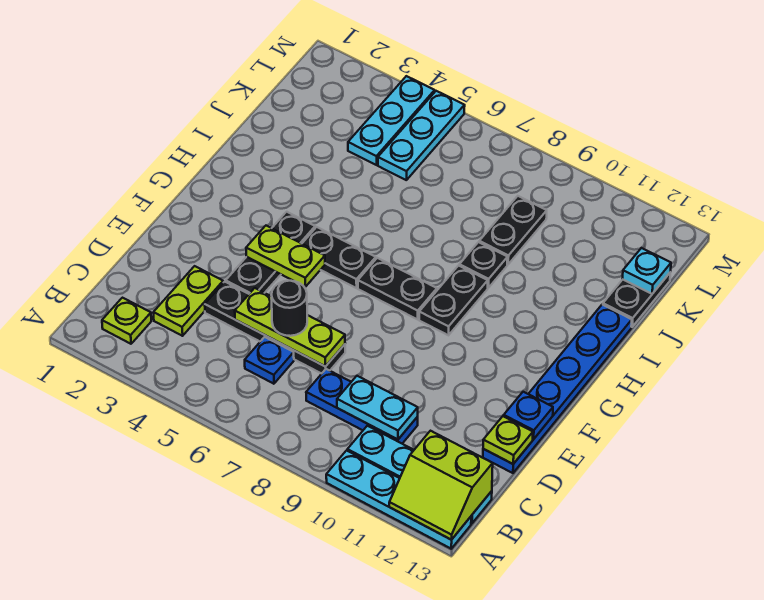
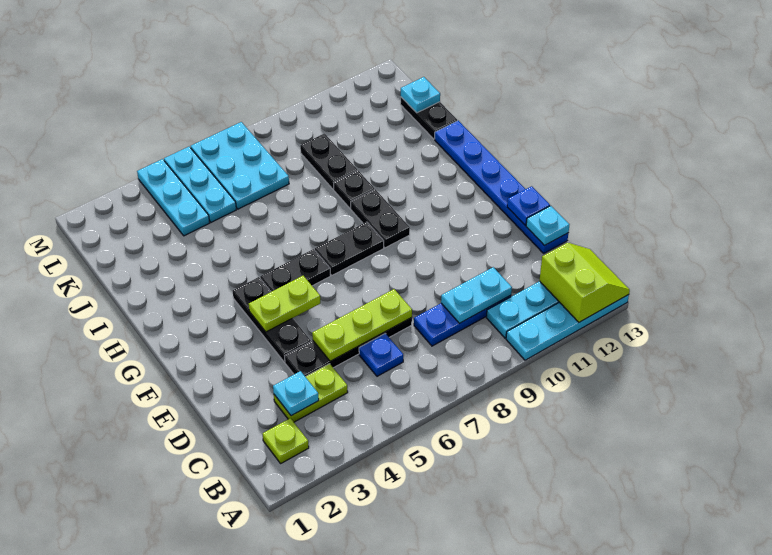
lime slope A12:B13 level 2 top B -> lime slope A12:B13 level 2 top 12
lime plate C3:D3 level 1 -> lime plate C3:C4 level 1
none -> cyan plate C3 level 2
black round brick D6 level 3 -> none
lime plate D13 level 2 -> cyan plate D13 level 2
none -> cyan plate K6:M7 level 1

